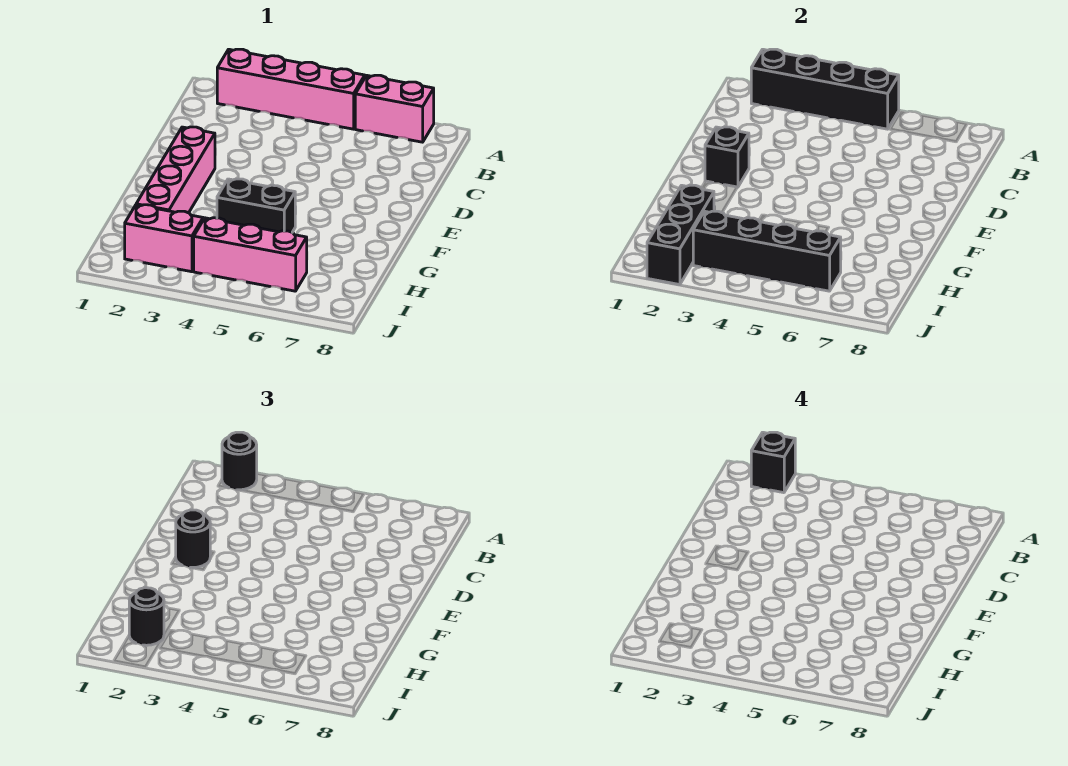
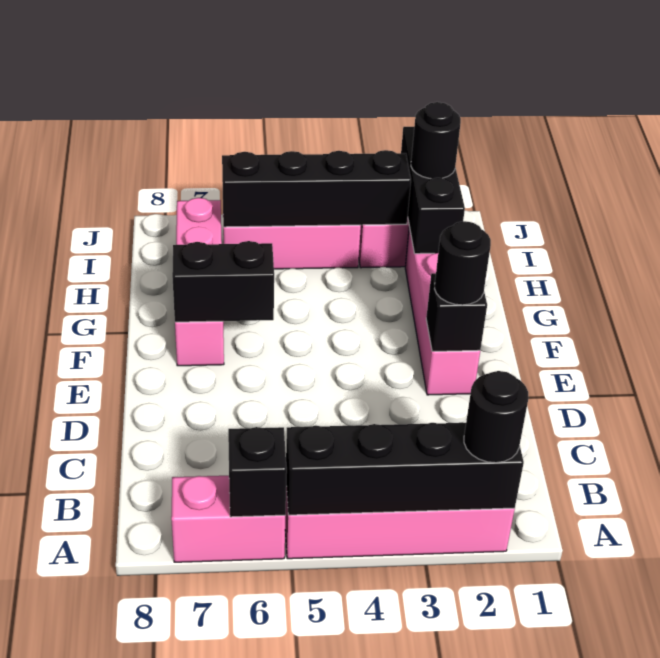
black brick A2 level 4 -> black brick A6 level 2
none -> pink brick F7:I7 level 1
black brick G4:G5 level 1 -> black brick F6:F7 level 2

